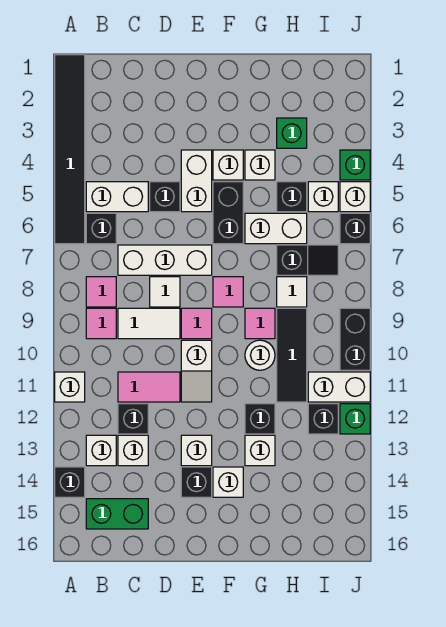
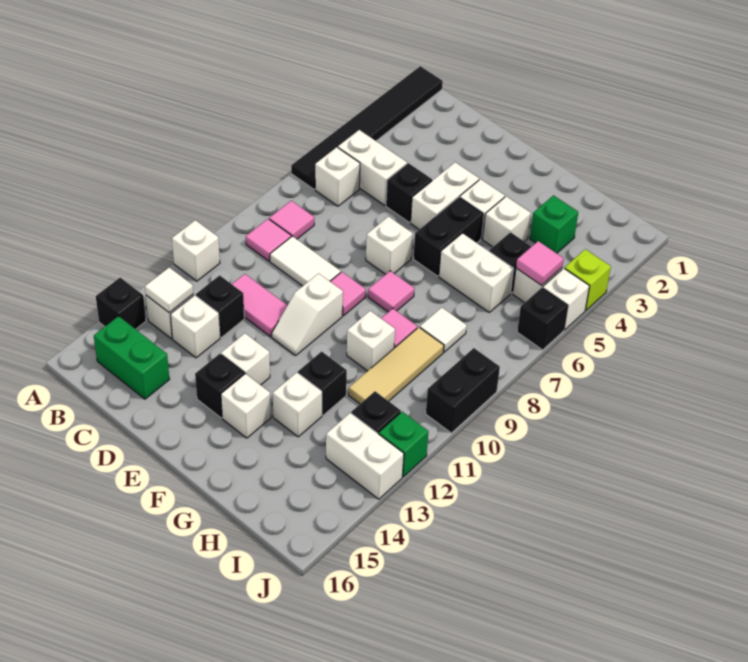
black brick B6 level 1 -> white brick B6 level 1
white brick C7:E7 level 1 -> white brick E7 level 1
white tile D8 level 1 -> white tile B13 level 2
white round brick G10 level 1 -> white brick G10 level 1
black slope H7:I7 level 1 top H -> none
black tile H9:H11 level 1 -> tan tile H9:H11 level 1
none -> pink tile I5 level 2
white brick I11:J11 level 1 -> white brick I13:J13 level 1
green brick J4 level 1 -> lime brick J4 level 1

